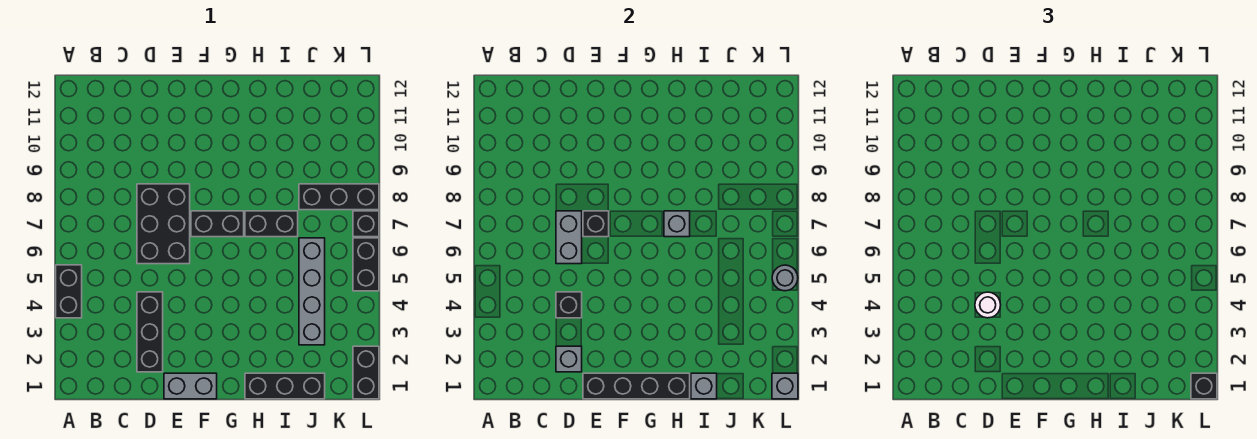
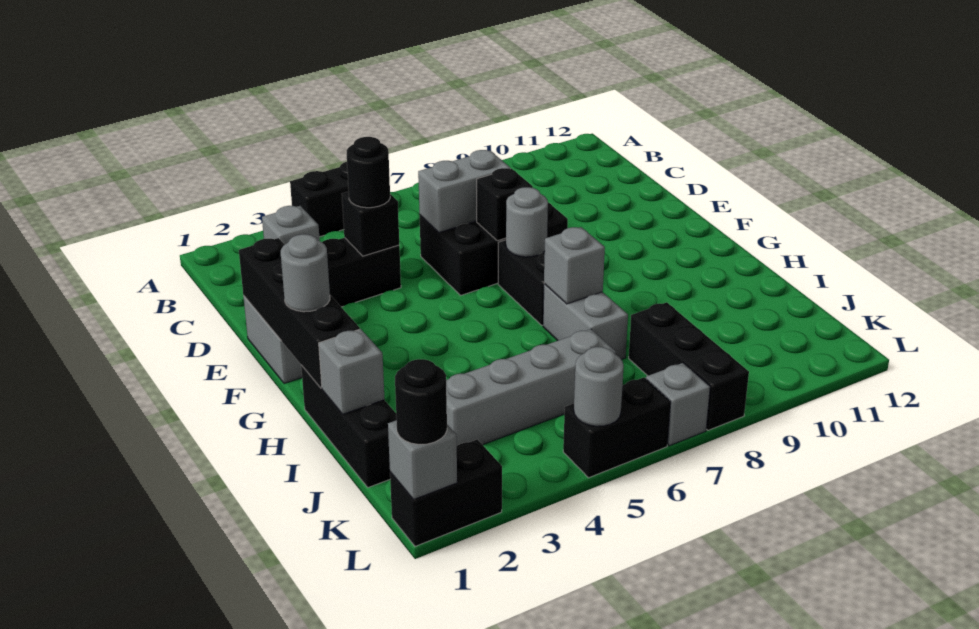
white round brick D4 level 3 -> black round brick D4 level 3
none -> grey round brick F7 level 2
none -> grey round brick G1 level 3
black brick H7:I7 level 1 -> grey brick H7:I7 level 1
black brick L1 level 3 -> black round brick L1 level 3
black brick L7 level 1 -> grey brick L7 level 1

